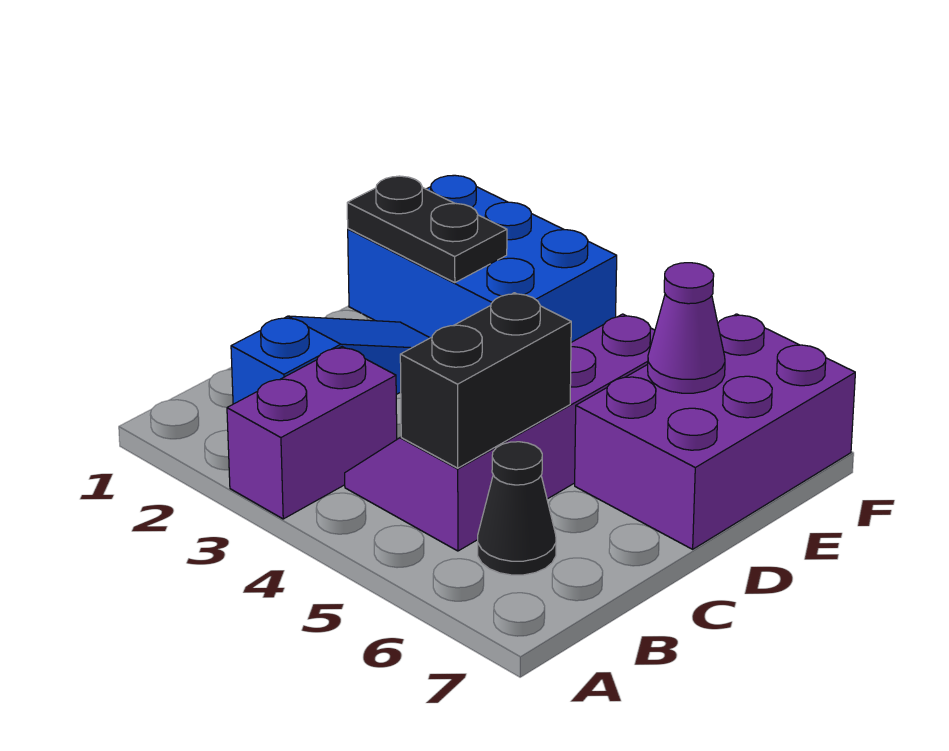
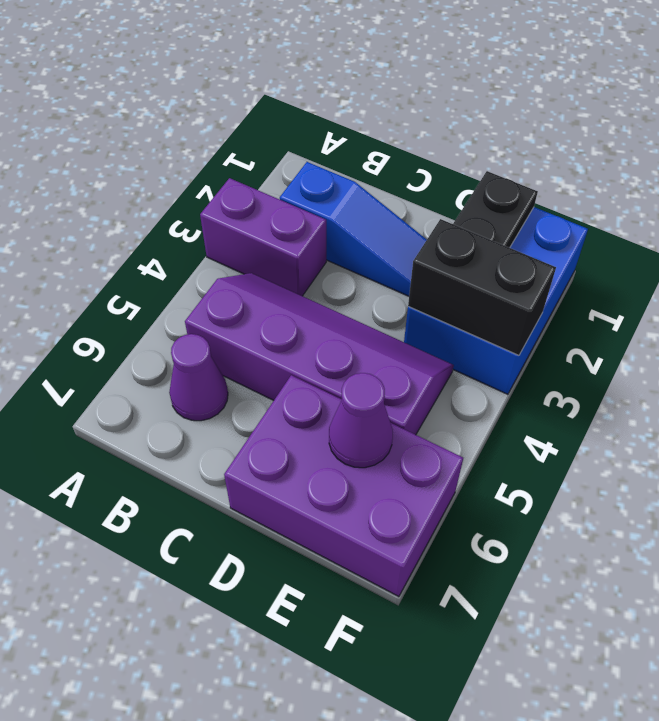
black brick B5:C5 level 2 -> black brick E3:F3 level 2
black cone B6 level 1 -> purple cone B6 level 1

